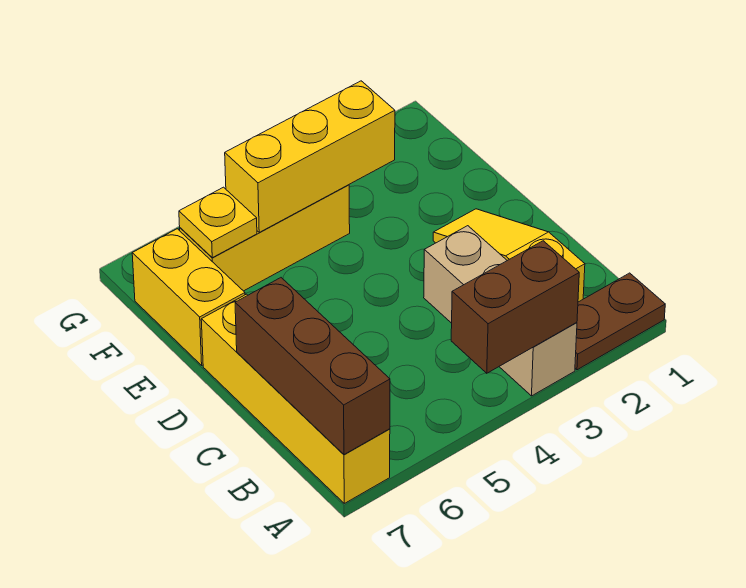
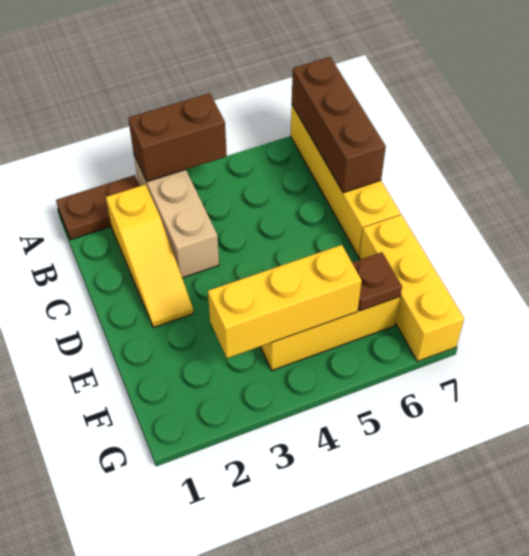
yellow brick E7:F7 level 1 -> yellow brick E7:G7 level 1
yellow plate F6 level 2 -> brown plate F6 level 2

